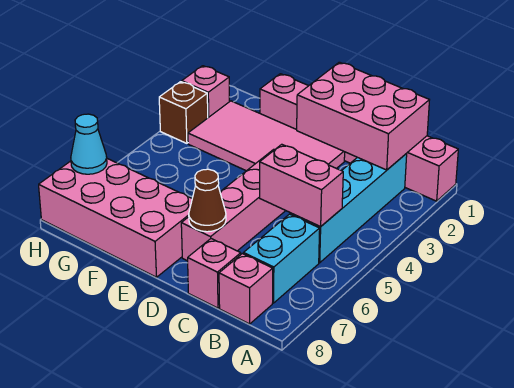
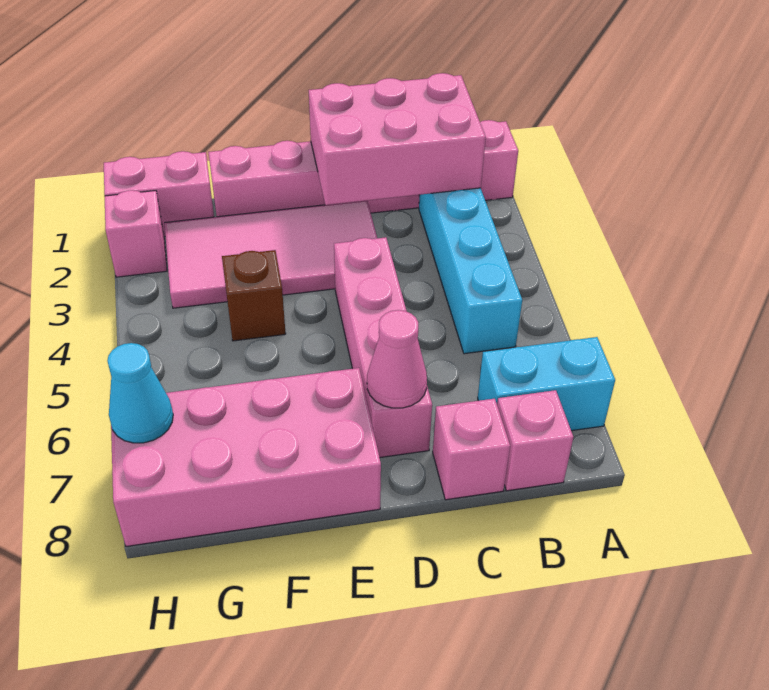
pink brick B5:C5 level 2 -> pink brick G1:H1 level 1
cyan brick B6:B7 level 1 -> cyan brick A7:B7 level 1
brown cone D7 level 2 -> pink cone D7 level 2
brown brick H3 level 1 -> brown brick F4 level 1

